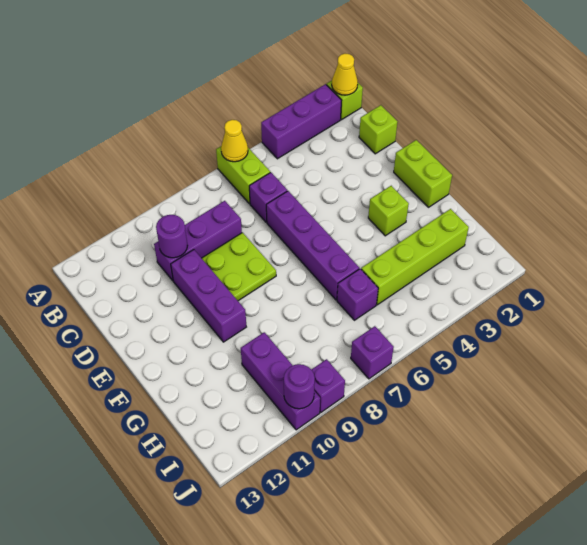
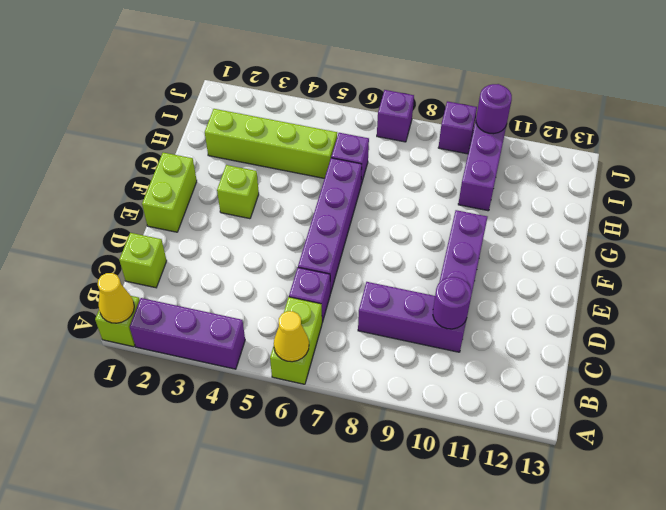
lime plate D8:E9 level 1 -> none

